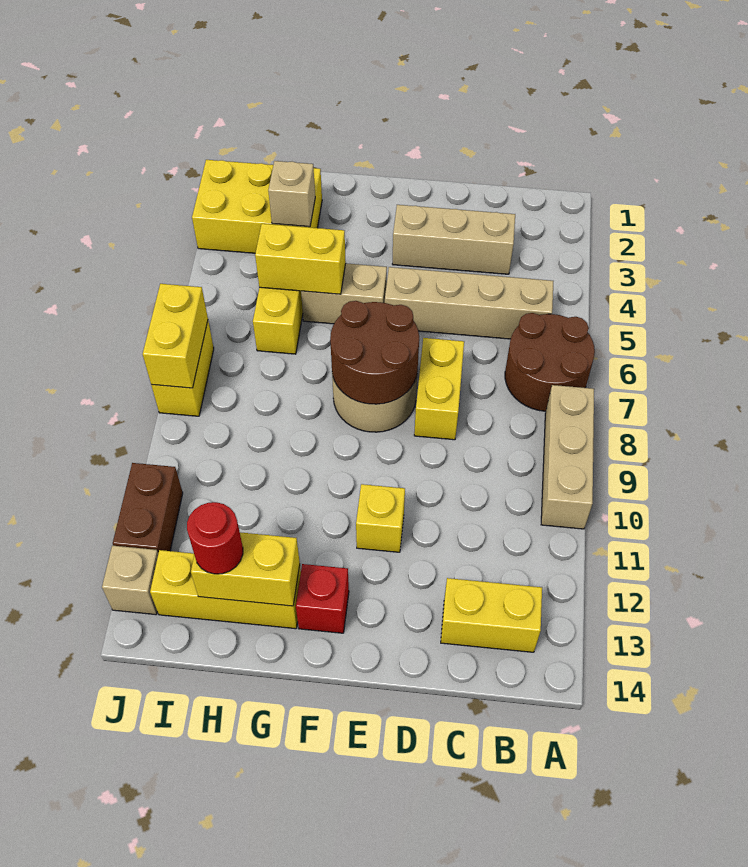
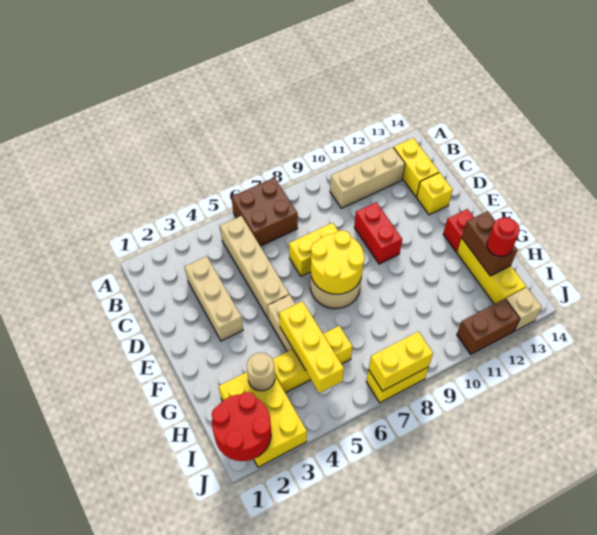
brown round brick A6:B7 level 1 -> brown brick A6:B7 level 1
tan brick A8:A10 level 1 -> tan brick B10:B12 level 1
none -> red brick D10:E10 level 1
brown round brick E7:F8 level 2 -> yellow round brick E7:F8 level 2
yellow brick E11 level 1 -> yellow brick D13 level 1
yellow brick G5:H5 level 2 -> yellow brick G5:I5 level 2
yellow brick G13:H13 level 2 -> brown brick G13:H13 level 2
tan brick H3 level 2 -> tan round brick H3 level 2
none -> red round brick I1:J2 level 2

